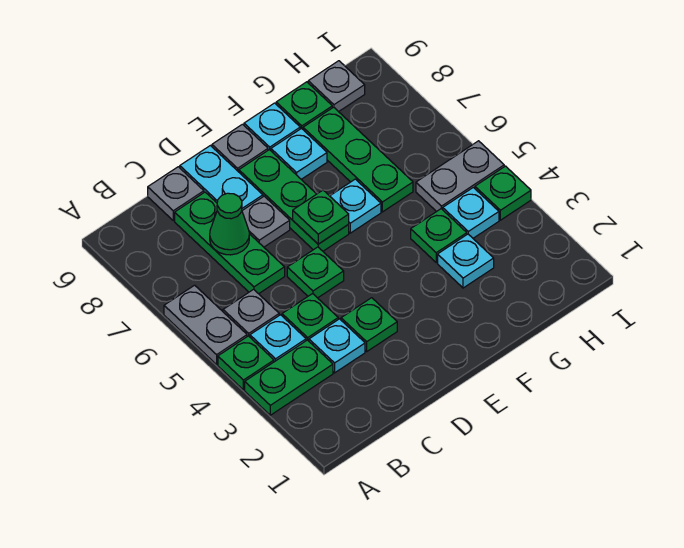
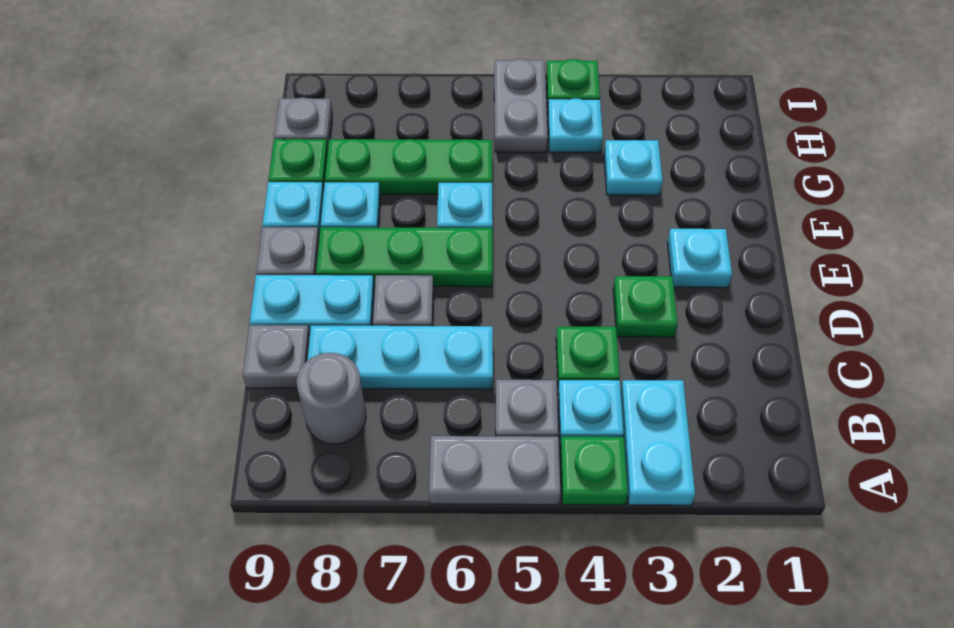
green plate A3:B3 level 1 -> cyan plate A3:B3 level 1
none -> grey round brick B8 level 1
cyan plate C3 level 1 -> cyan plate E2 level 1
green plate C6:C8 level 1 -> cyan plate C6:C8 level 1
green cone C7 level 2 -> none
green plate D5 level 1 -> none
green plate E6 level 2 -> none
green plate G4 level 1 -> none

